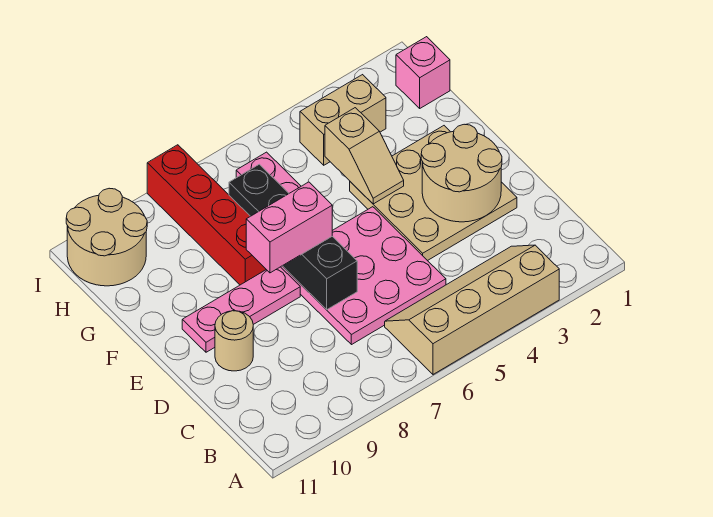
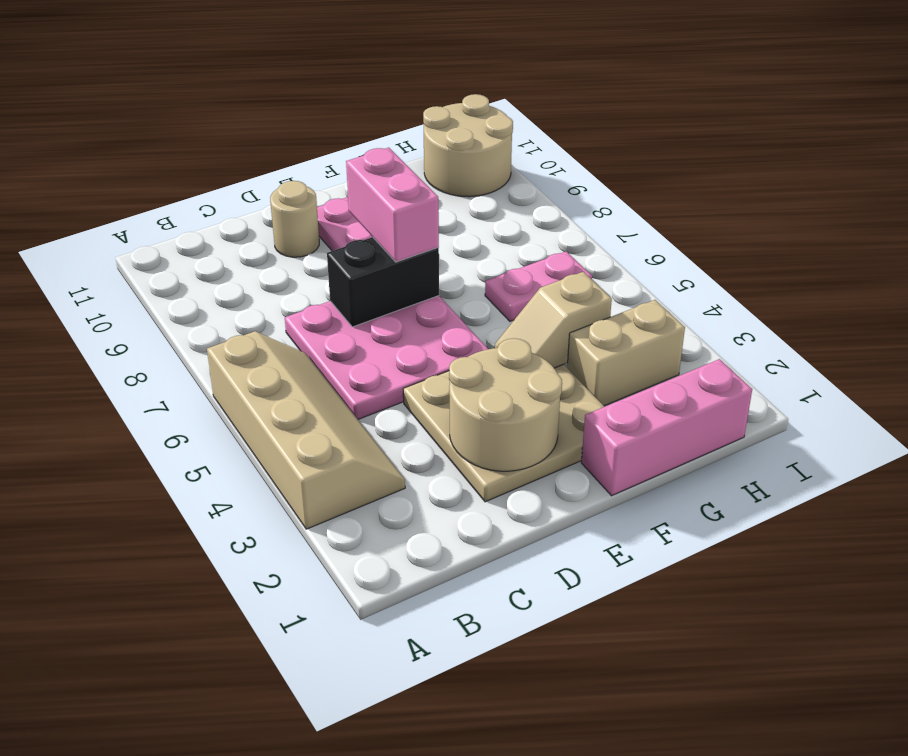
black brick D7:G7 level 2 -> black brick D7:E7 level 2
red brick F8:I8 level 1 -> none
pink brick H1 level 1 -> pink brick F1:H1 level 1
tan brick H3:H4 level 1 -> tan brick G3:H3 level 1

